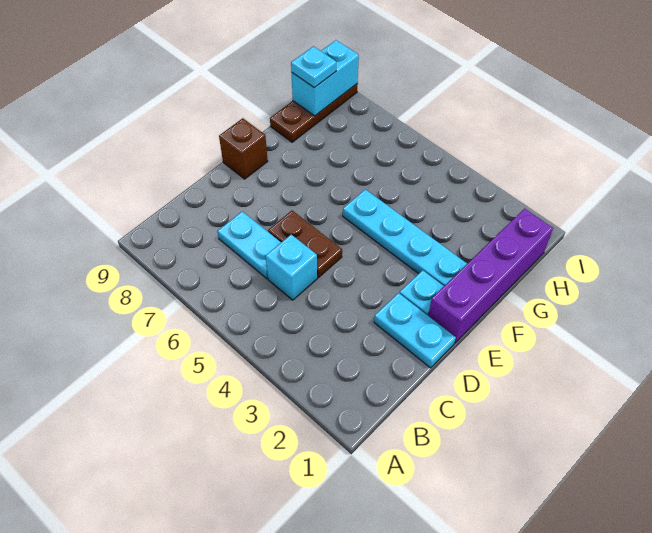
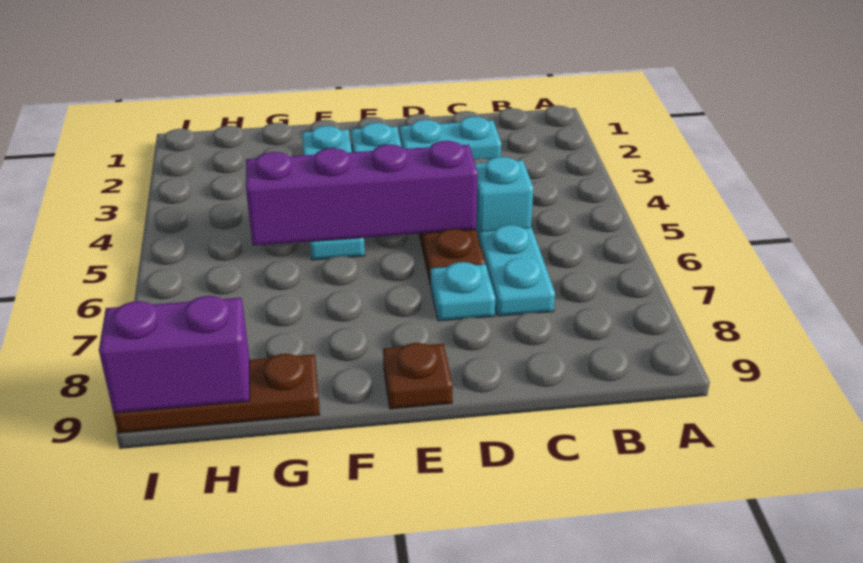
cyan plate D1:D2 level 1 -> cyan plate C2:D2 level 1
purple brick E1:H1 level 1 -> purple brick D5:G5 level 2
brown brick E9 level 1 -> brown plate E9 level 1
cyan brick H9:I9 level 2 -> purple brick H9:I9 level 2
cyan plate H9 level 3 -> cyan plate D7 level 1

